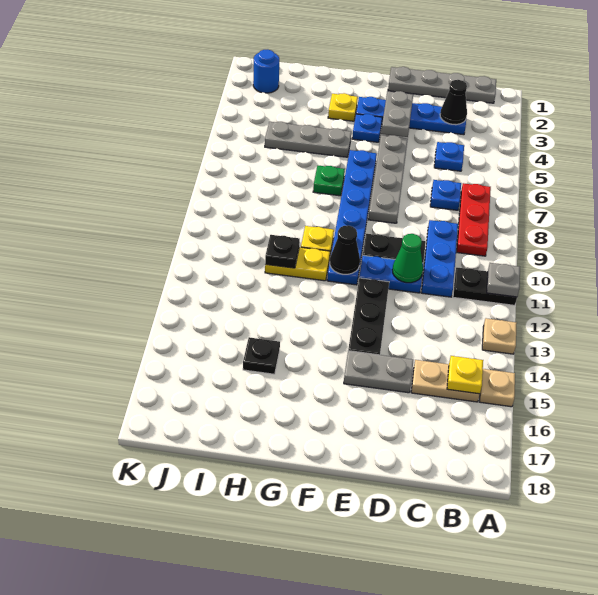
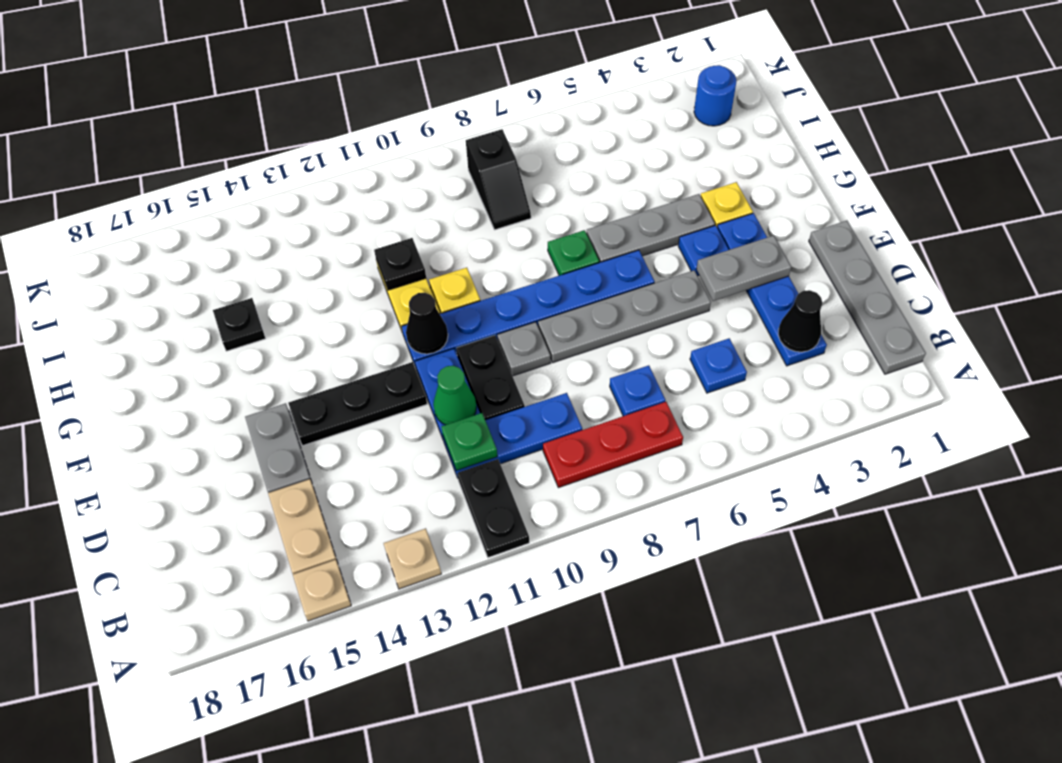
grey plate A11 level 2 -> grey plate E9 level 1
yellow plate B15 level 2 -> none
none -> green plate C11 level 2
grey plate G5:I5 level 1 -> grey plate G4:G6 level 1
none -> black slope I8:J8 level 1 top J

